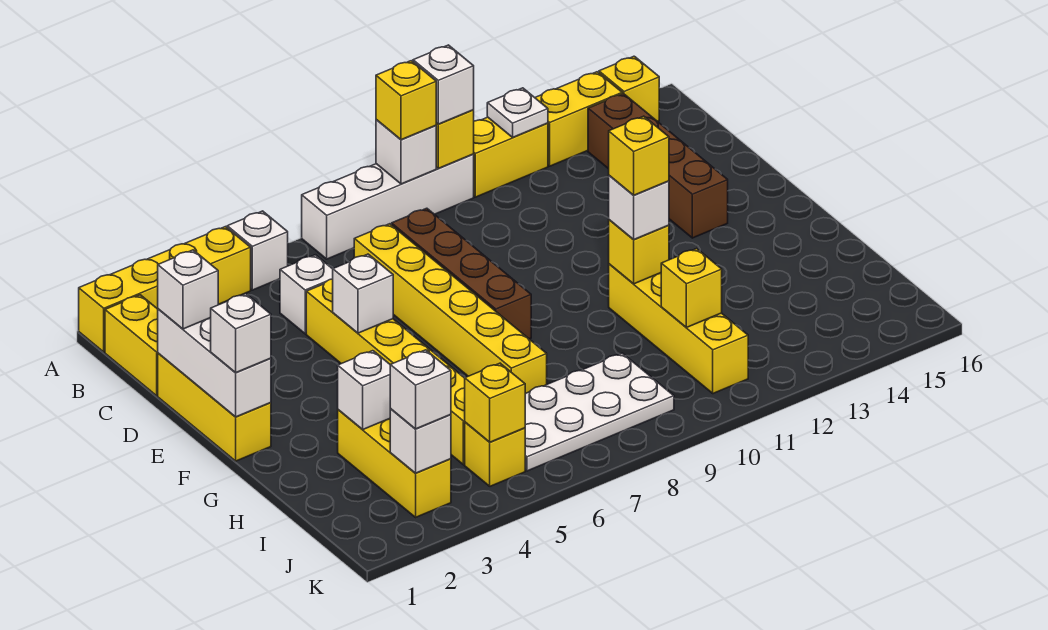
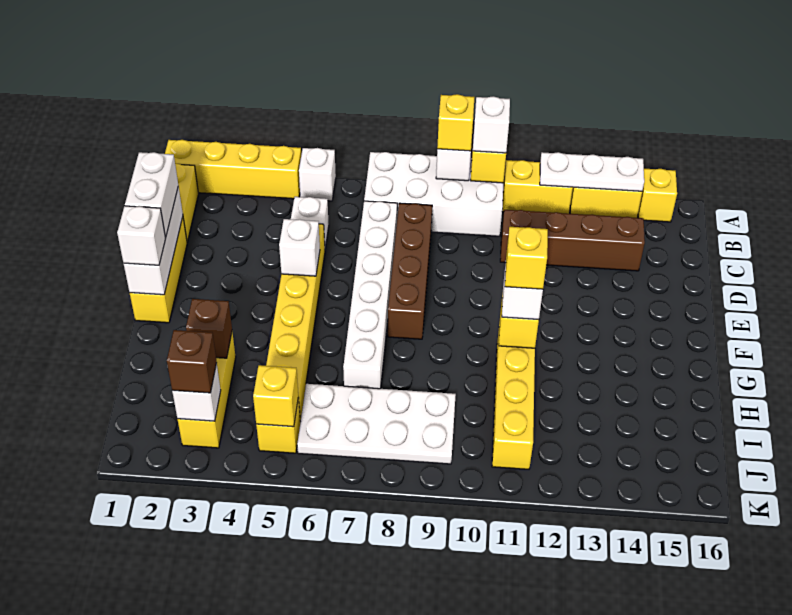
white brick A7:A10 level 1 -> white brick A7:B10 level 1
white plate A12 level 2 -> white plate A12:A14 level 2
brown brick B14:E14 level 1 -> brown brick C11:C14 level 1
yellow brick C7:H7 level 1 -> white brick C7:H7 level 1
white brick D1 level 3 -> white brick D1:E1 level 3
white brick H3 level 2 -> brown brick H3 level 2
yellow brick I11 level 2 -> none
white brick J3 level 3 -> brown brick J3 level 3

